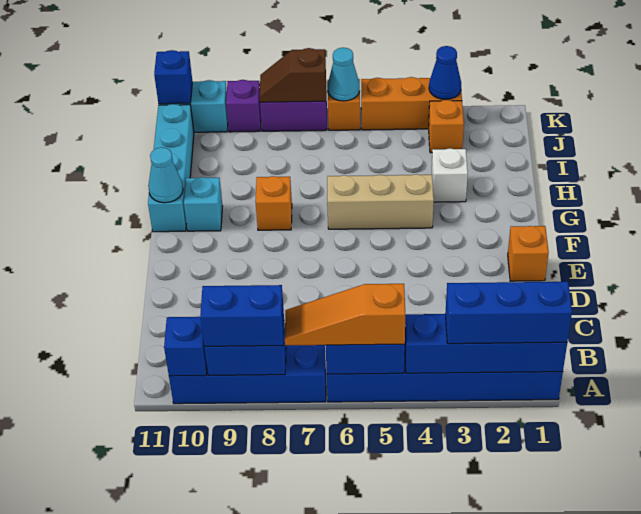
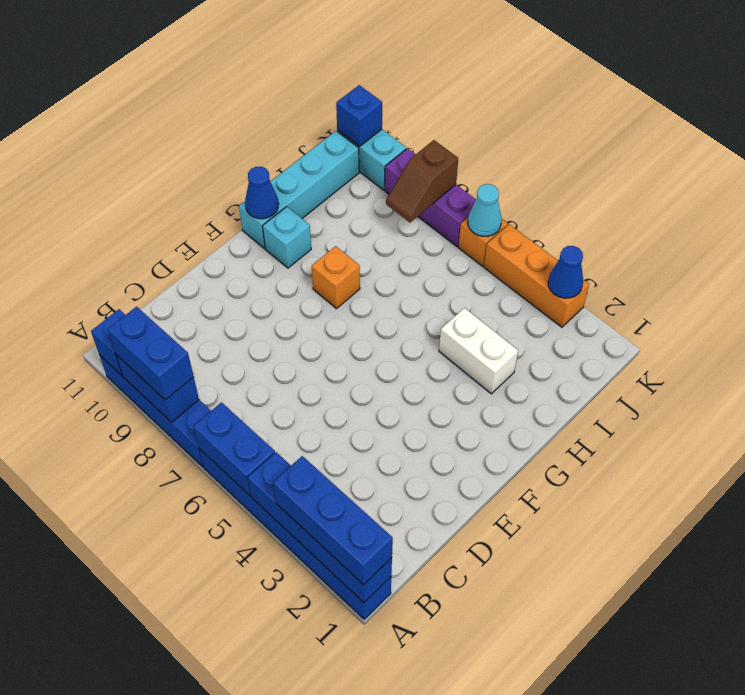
orange slope A5:A7 level 3 top 5 -> none
orange brick E1 level 1 -> none
tan brick G4:G6 level 1 -> none
cyan cone G11 level 2 -> blue cone G11 level 2
white brick H3 level 1 -> white brick H3:H4 level 1
orange brick J3 level 1 -> none
brown slope K7:K8 level 2 top 7 -> brown slope J8:K8 level 2 top K

